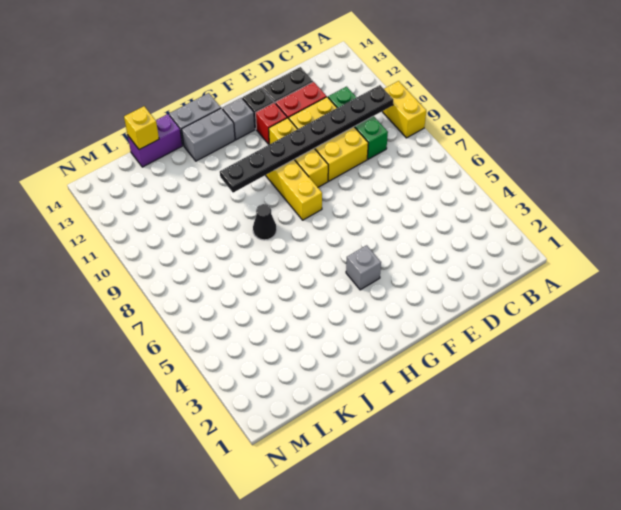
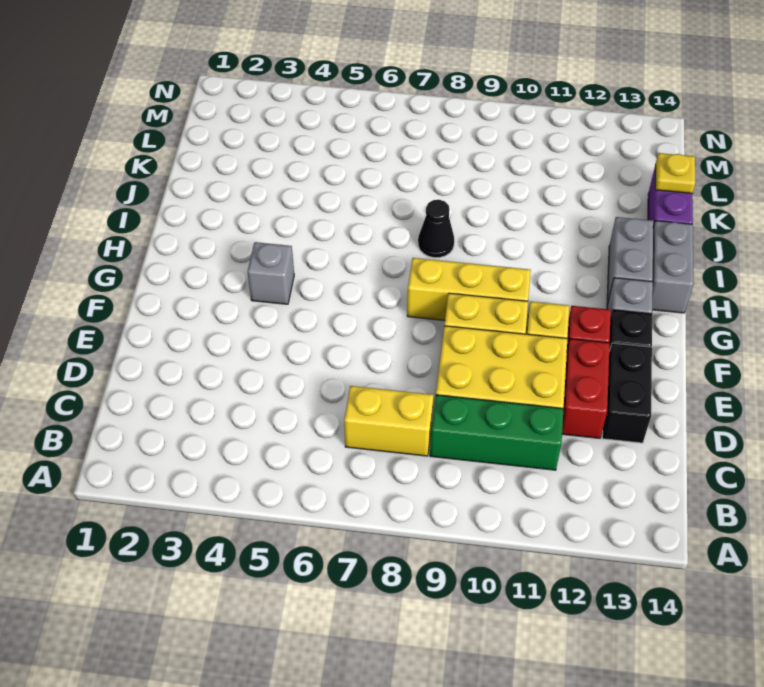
yellow brick A9:A10 level 1 -> yellow brick C7:C8 level 1
black plate B10:I10 level 2 -> none
yellow brick K14 level 2 -> yellow plate K14 level 2

